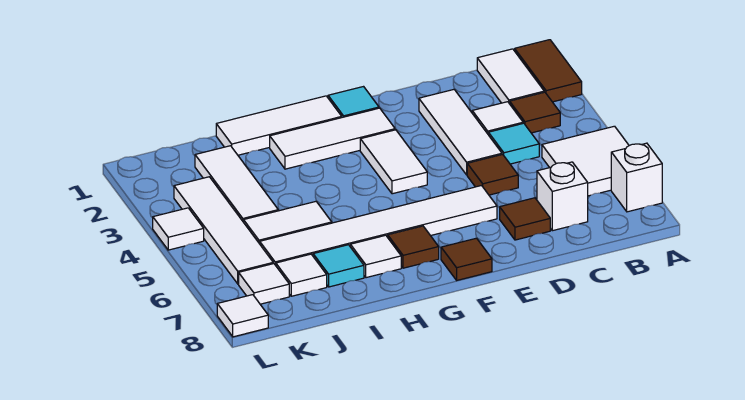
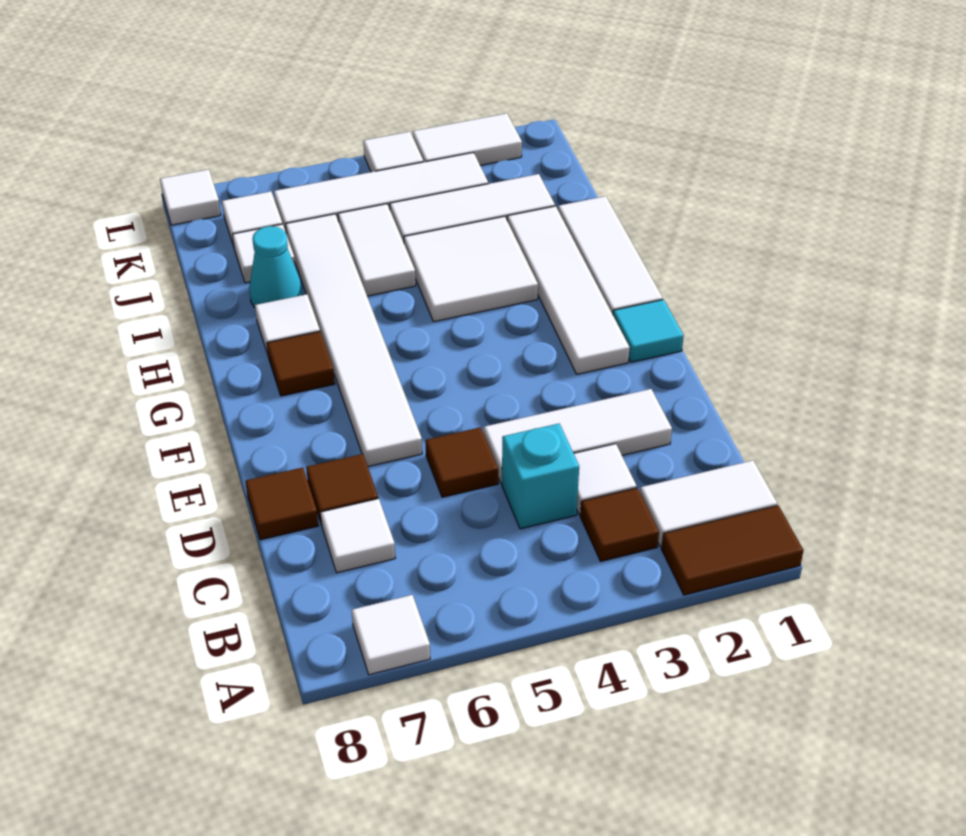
white tile A5:B6 level 1 -> white tile H3:I4 level 1
white brick A7 level 1 -> white tile A7 level 1
cyan tile C4 level 1 -> cyan brick C4 level 1
white brick C7 level 1 -> white tile C7 level 1
white tile F2:H2 level 1 -> white tile F2:I2 level 1
white tile F3:F4 level 1 -> white tile L2:L3 level 1
brown tile F8 level 1 -> brown tile D8 level 1
cyan tile I7 level 1 -> cyan cone I7 level 1

